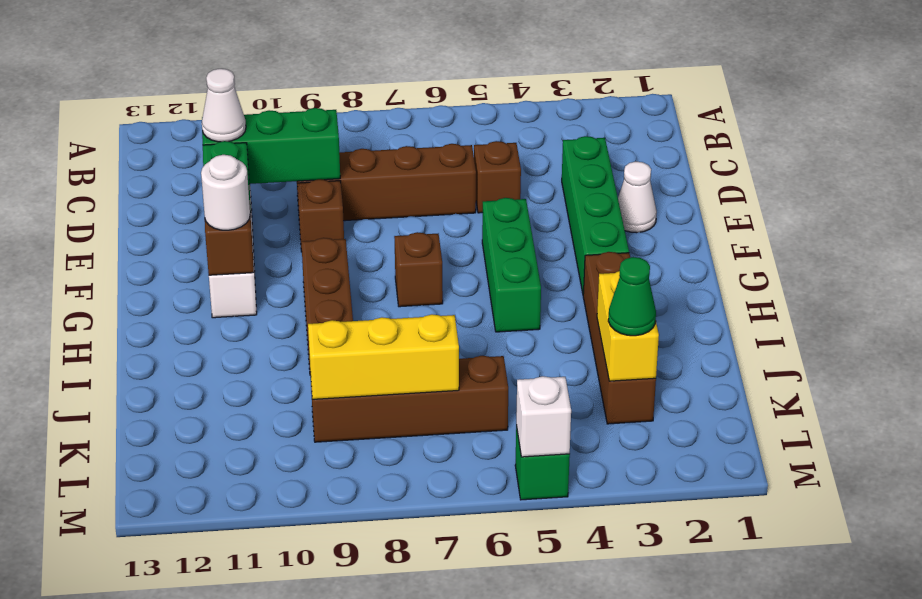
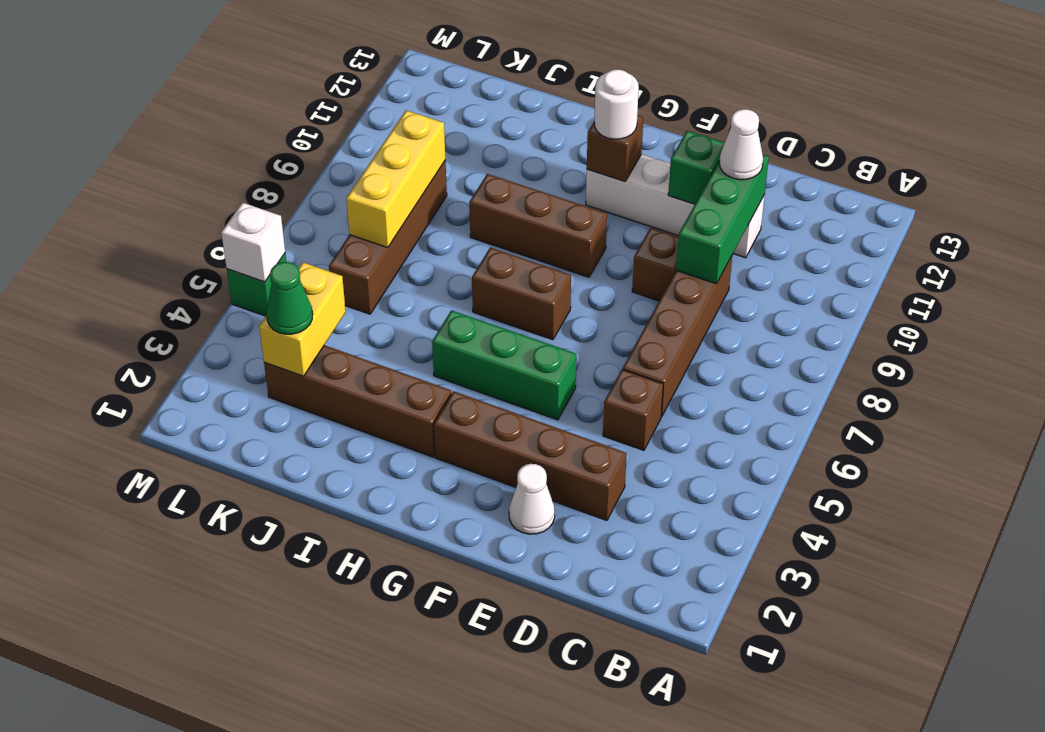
green brick D3:G3 level 1 -> brown brick D3:G3 level 1
brown brick G7 level 1 -> brown brick G7:H7 level 1
yellow brick J3:K3 level 2 -> yellow brick K3:K4 level 2

